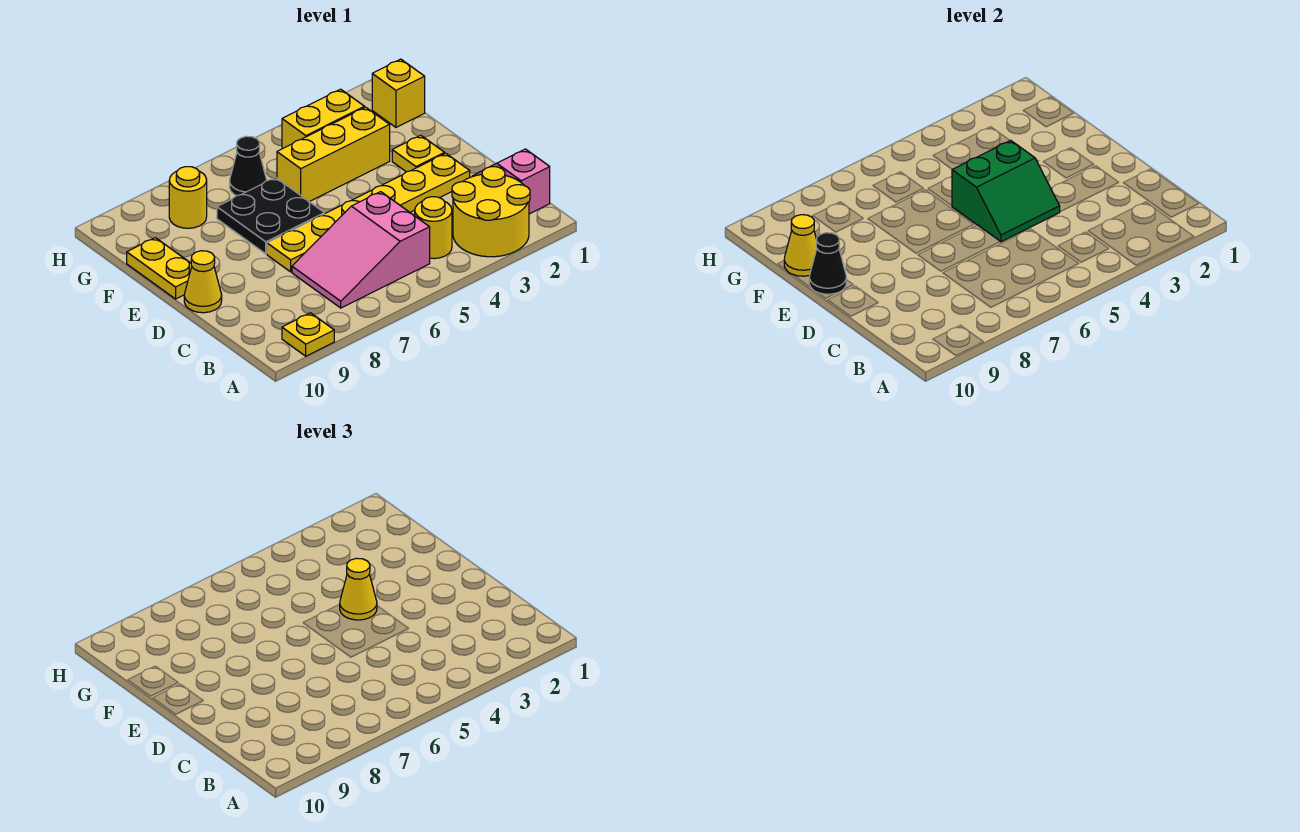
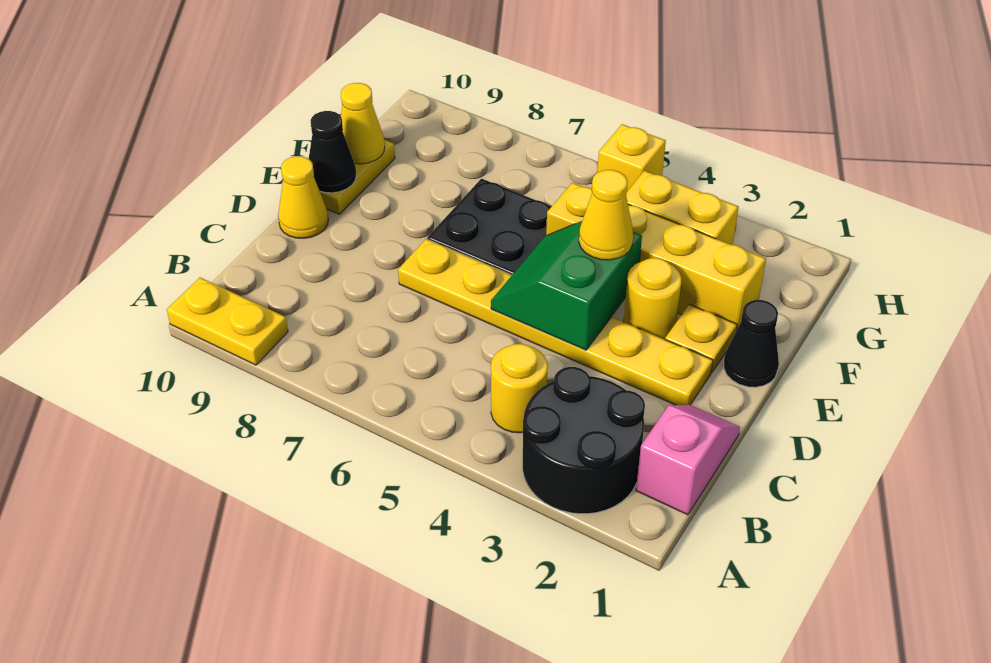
yellow round brick A2:B3 level 1 -> black round brick A2:B3 level 1
yellow plate A9 level 1 -> yellow plate A9:A10 level 1
pink slope B5:C7 level 1 top 5 -> none
green slope D4:E5 level 2 top E -> green slope D4:E5 level 2 top 4
yellow brick F3:F5 level 1 -> yellow brick F2:F5 level 1
yellow brick G1 level 1 -> yellow brick H5 level 1
black cone G6 level 1 -> black cone E1 level 1
yellow round brick G8 level 1 -> yellow round brick E3 level 1

